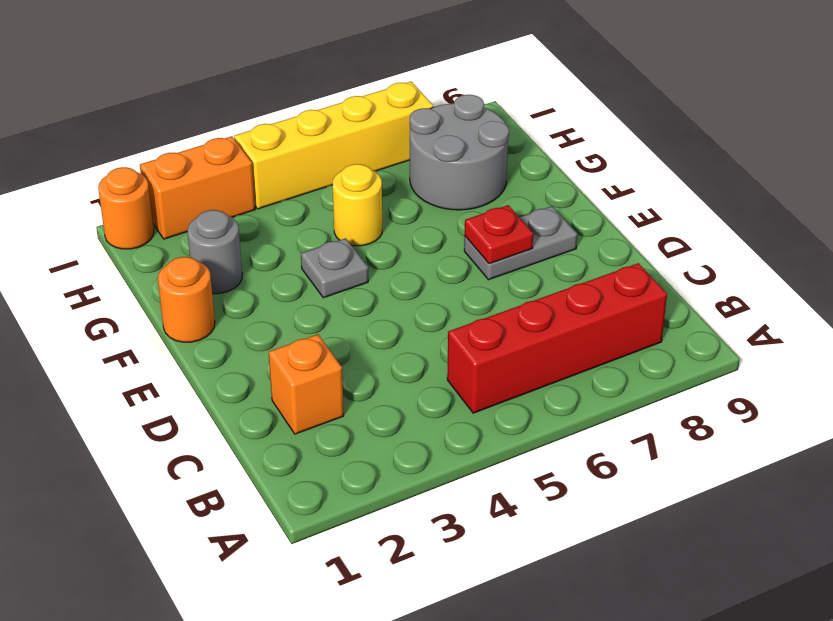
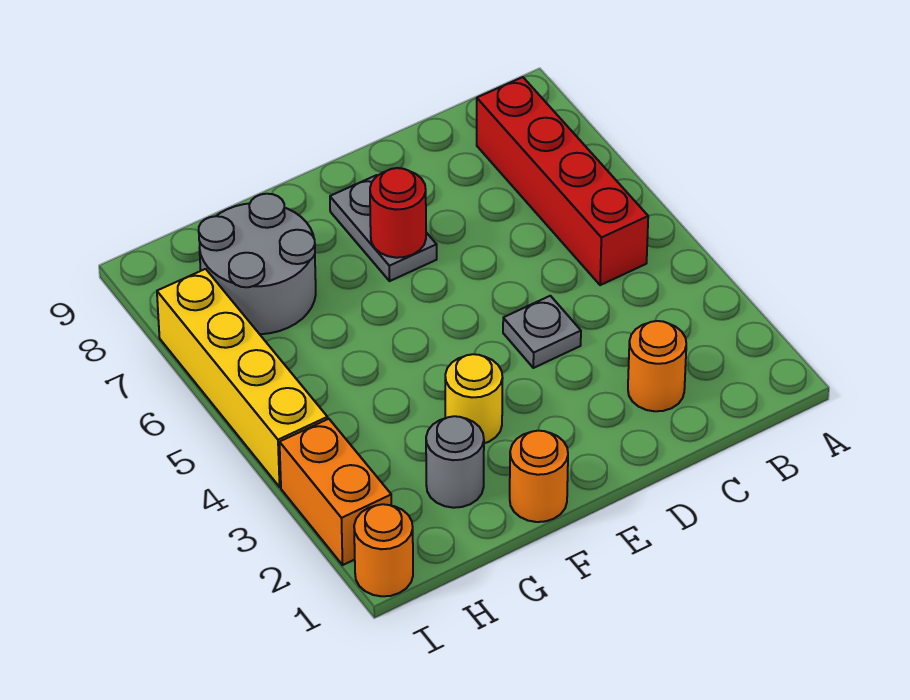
orange brick C2 level 1 -> orange round brick C2 level 1
red plate E7 level 2 -> red round brick E7 level 2
grey plate F4 level 1 -> grey plate D4 level 1
yellow round brick G5 level 1 -> yellow round brick F3 level 1

